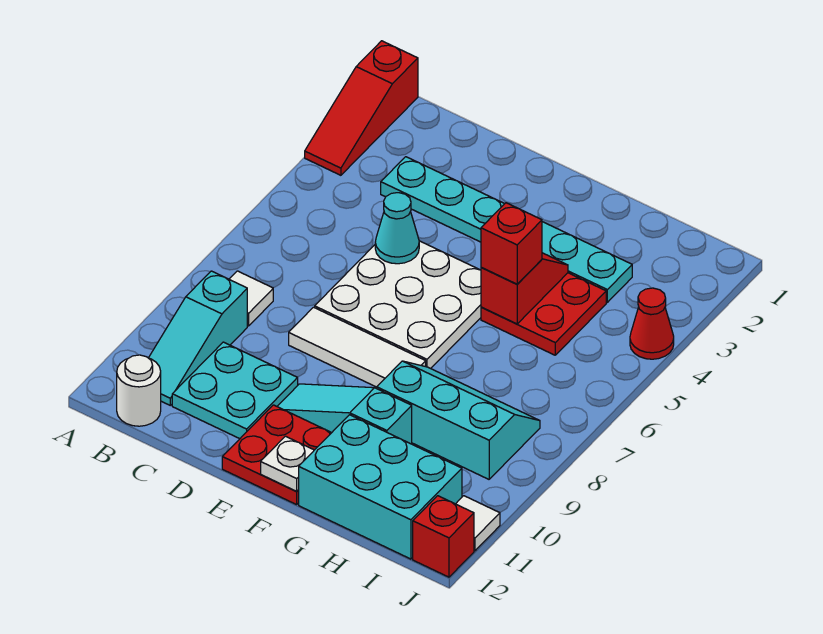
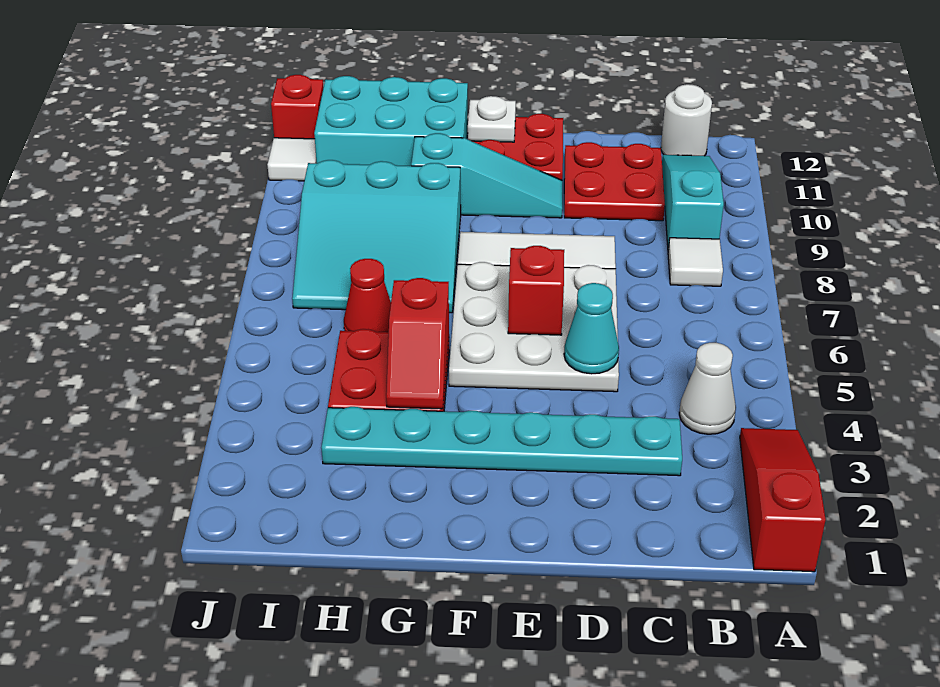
none -> white cone B4 level 1
cyan plate C10:D11 level 1 -> red plate C10:D11 level 1
red brick G5 level 3 -> red brick E6 level 2
cyan slope G8:I9 level 1 top 9 -> cyan slope G7:I9 level 1 top 9
red cone J4 level 1 -> red cone H6 level 1

